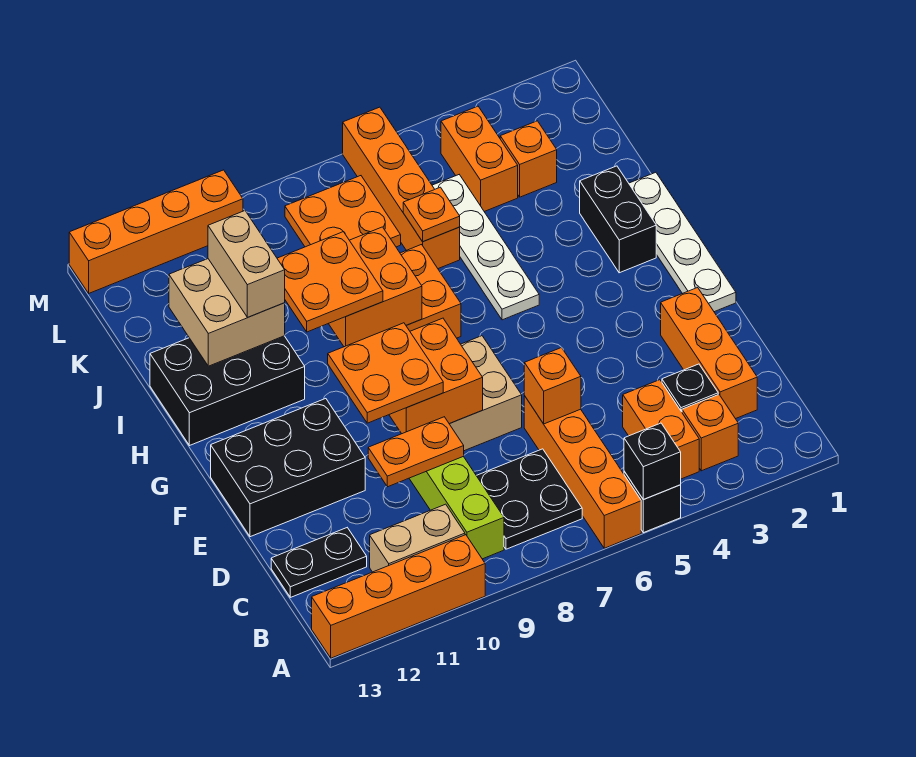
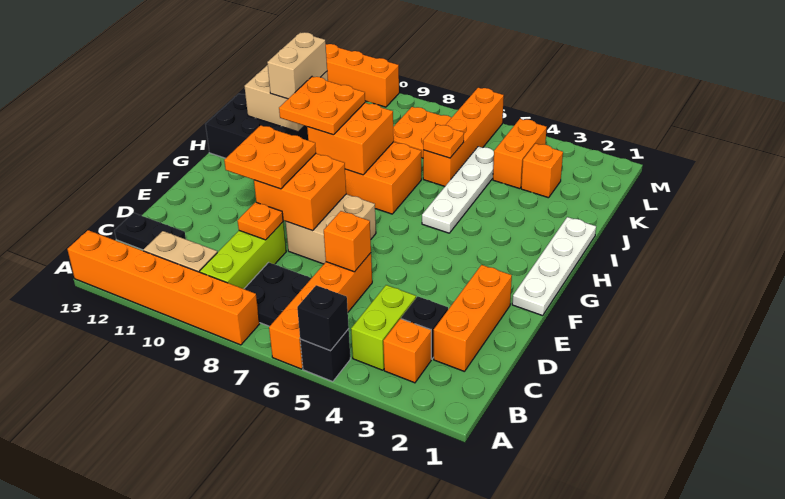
orange brick A10:A13 level 1 -> orange brick A8:A13 level 1
orange brick B4:C4 level 1 -> lime brick B4:C4 level 1
orange plate D9:D10 level 2 -> orange plate D9 level 2
black brick E11:F13 level 1 -> none
black brick H2:I2 level 1 -> none

